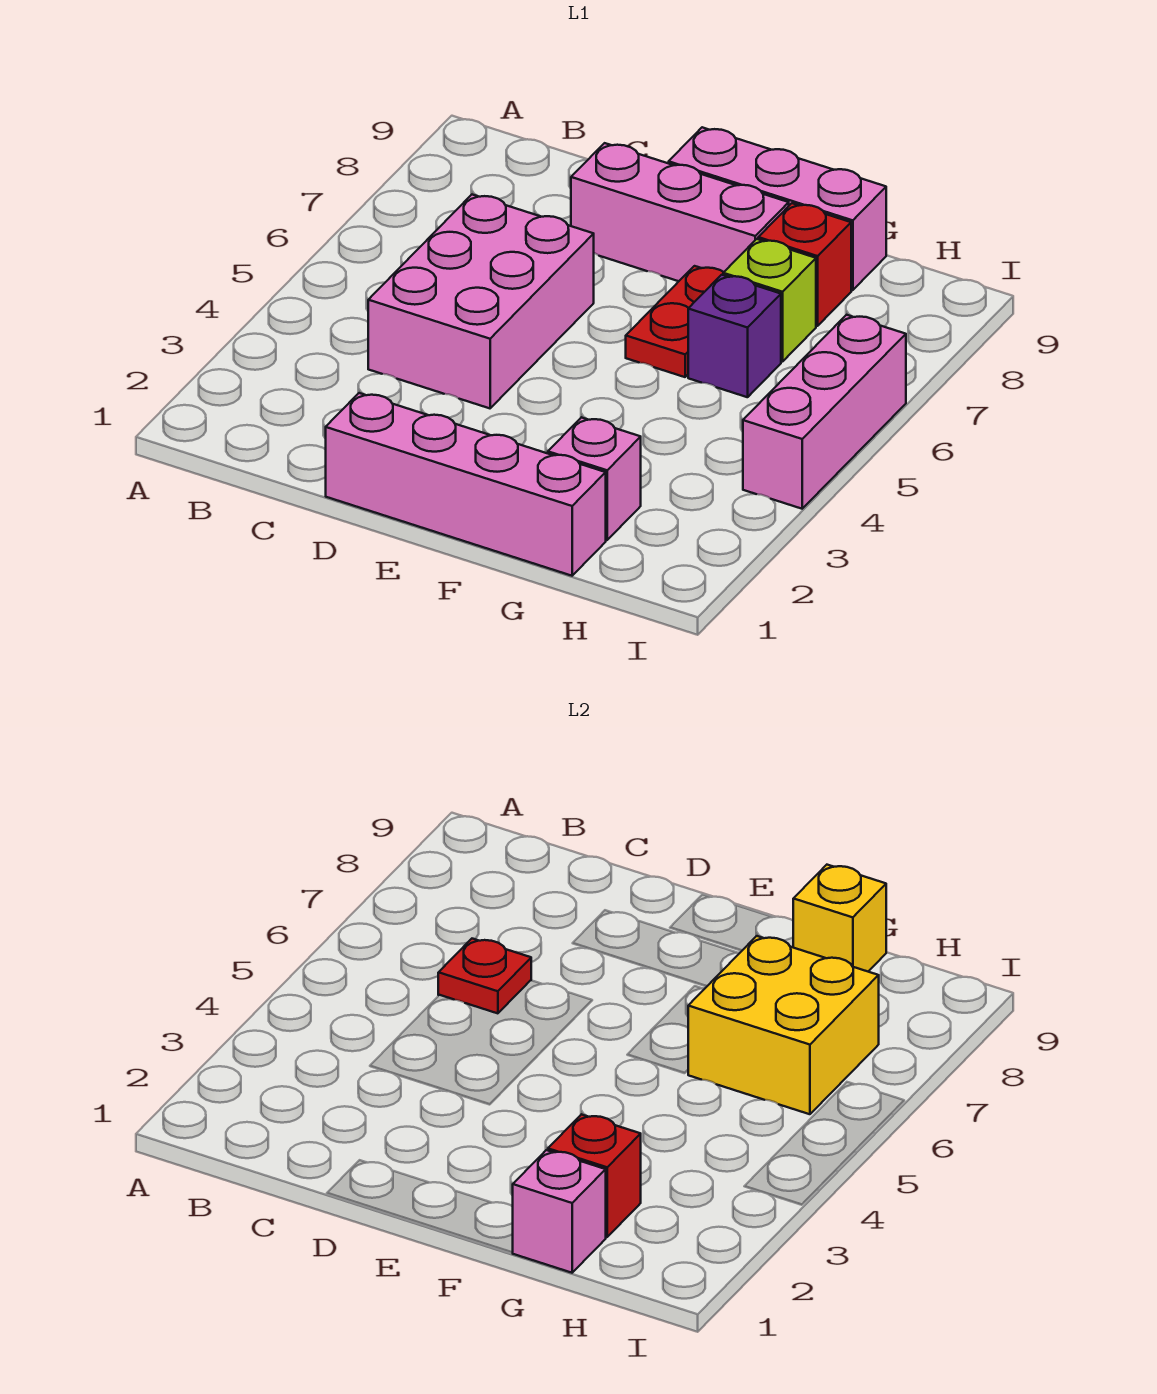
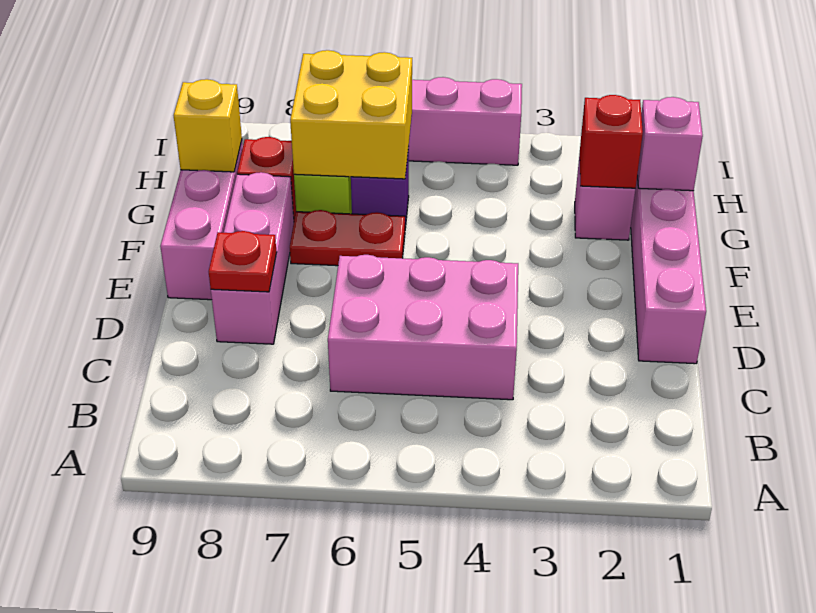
red plate C6 level 2 -> red plate D8 level 2

